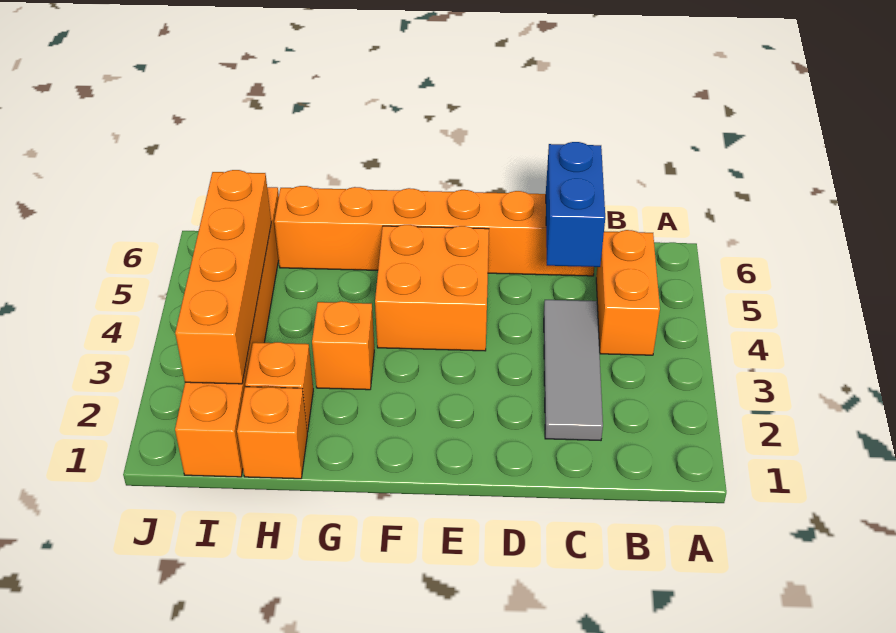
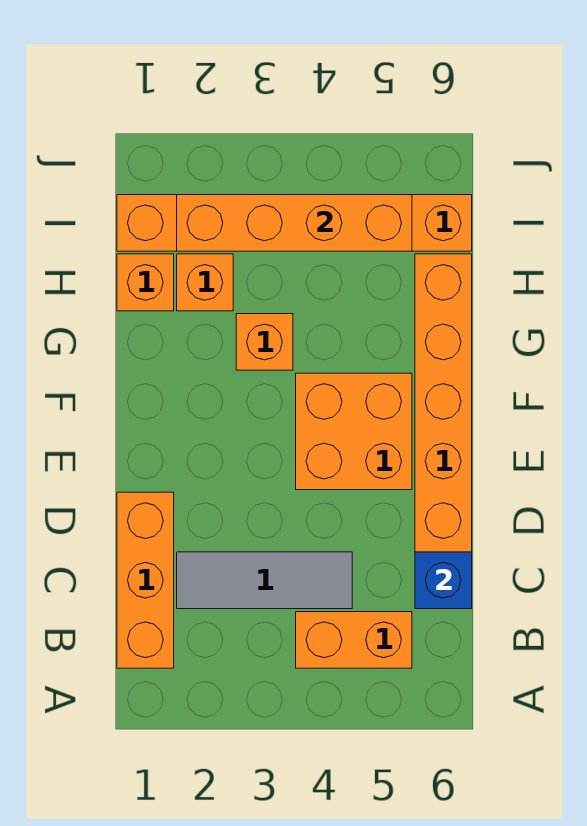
none -> orange brick B1:D1 level 1
blue brick C5:C6 level 2 -> blue brick C6 level 2

